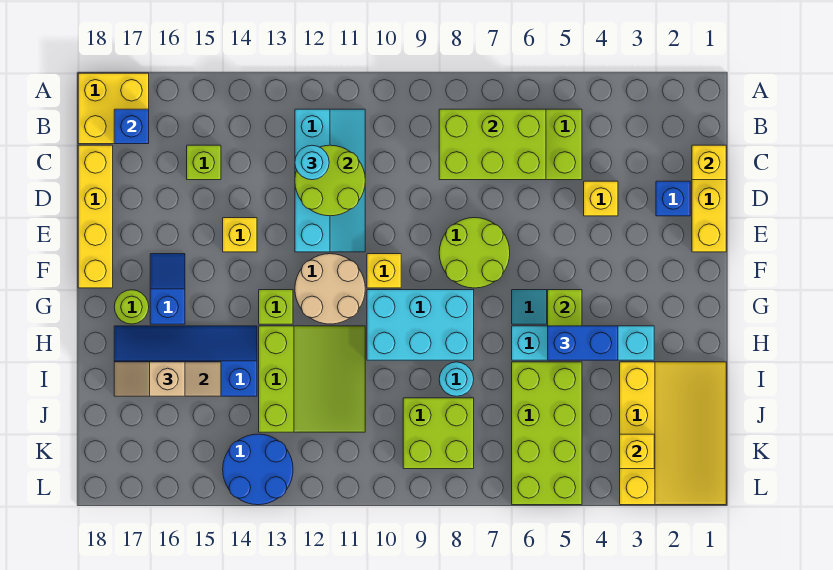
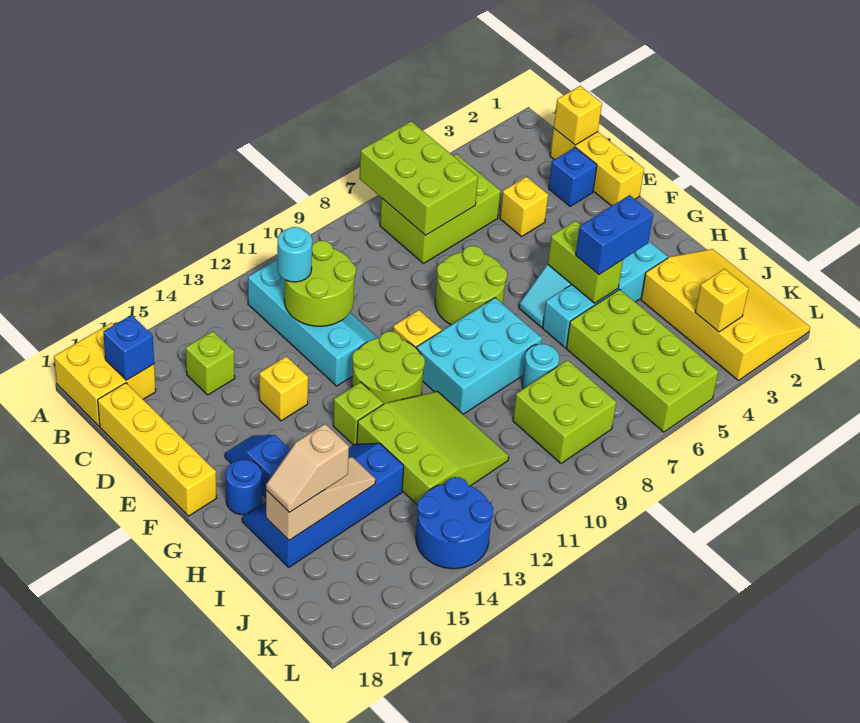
lime brick B6:C8 level 2 -> lime brick A6:C7 level 2
tan round brick F11:G12 level 1 -> lime round brick F11:G12 level 1
lime round brick G17 level 1 -> blue round brick G17 level 1

